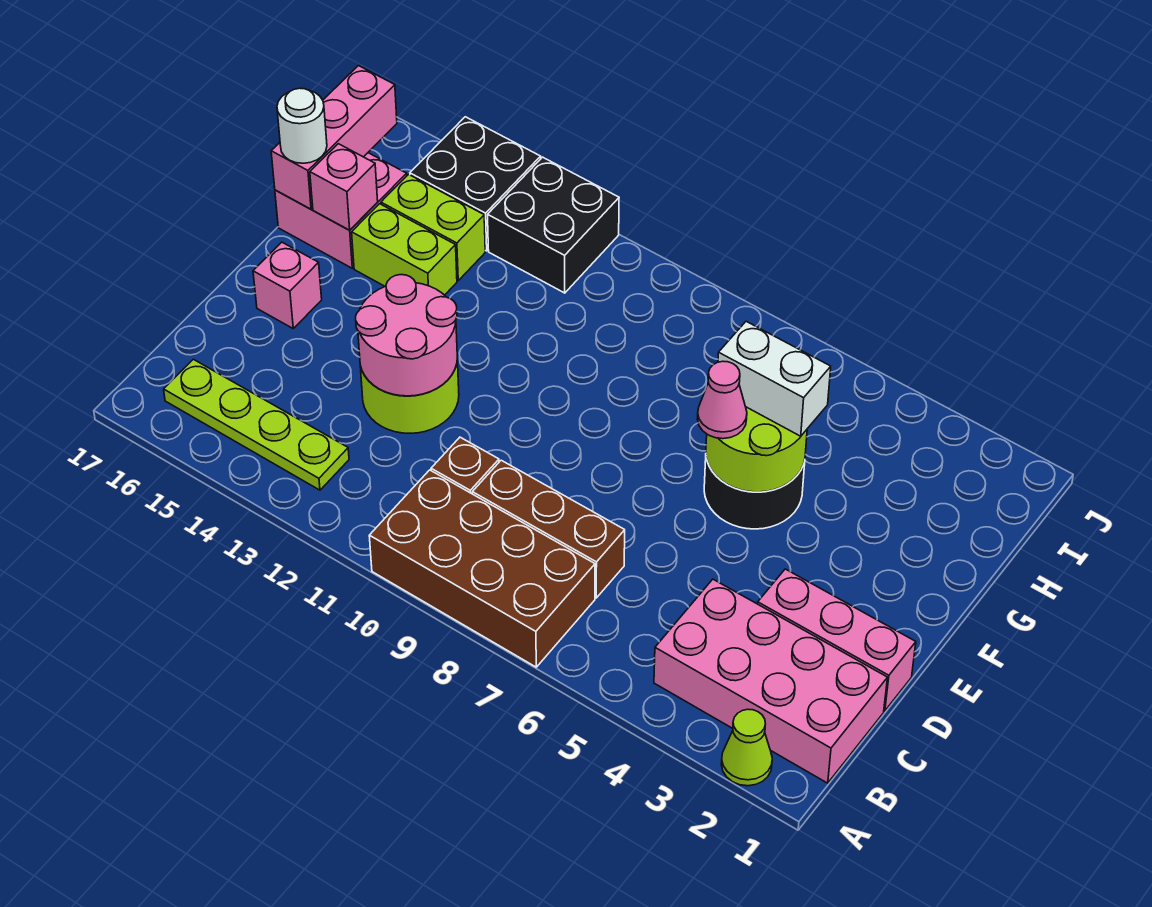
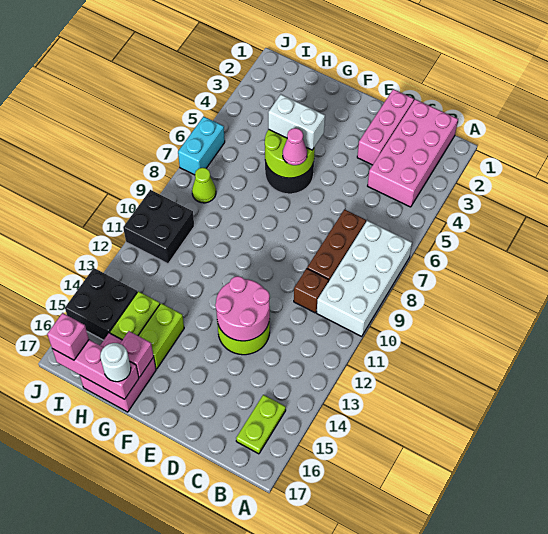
lime cone A2 level 1 -> lime cone I8 level 1
brown brick A7:B10 level 1 -> white brick A7:B10 level 1
lime plate B13:B16 level 1 -> lime plate B15:B16 level 1
pink brick E16 level 1 -> pink brick I17 level 3
white brick G5:G6 level 3 -> white brick F5:G5 level 3
black brick I12:J13 level 1 -> black brick I10:J11 level 1
none -> cyan brick J6:J7 level 1

